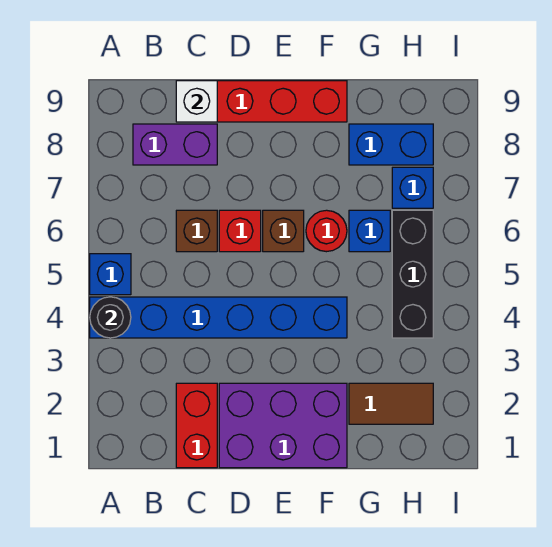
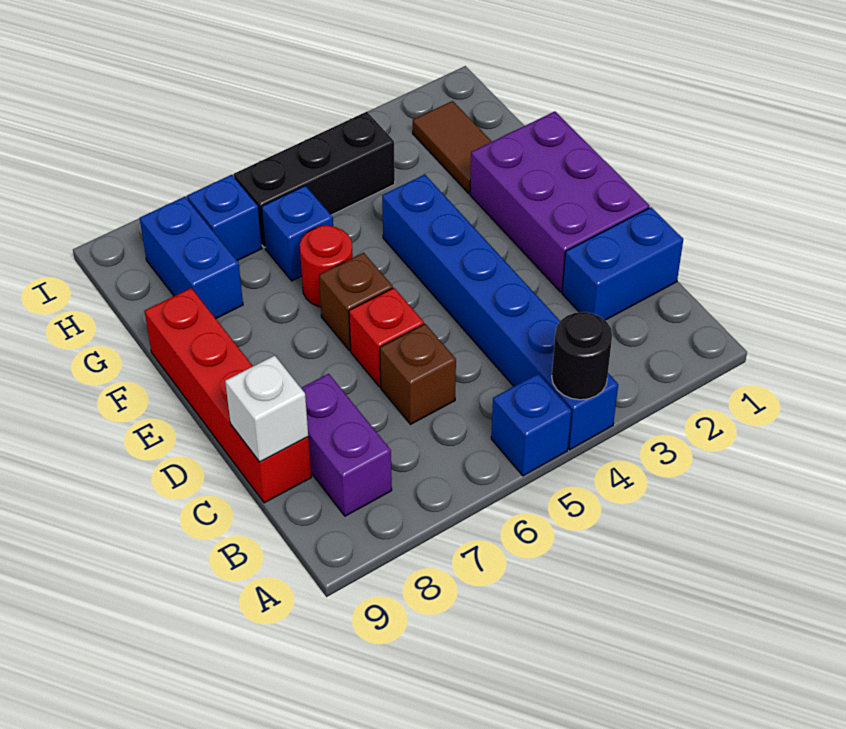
red brick C1:C2 level 1 -> blue brick C1:C2 level 1

